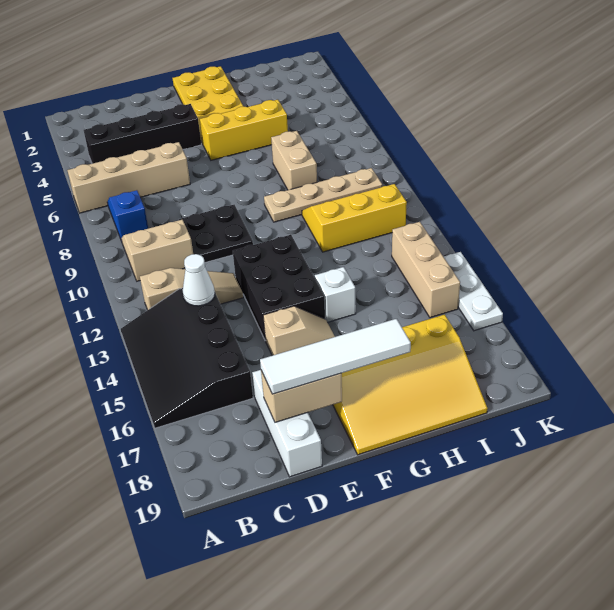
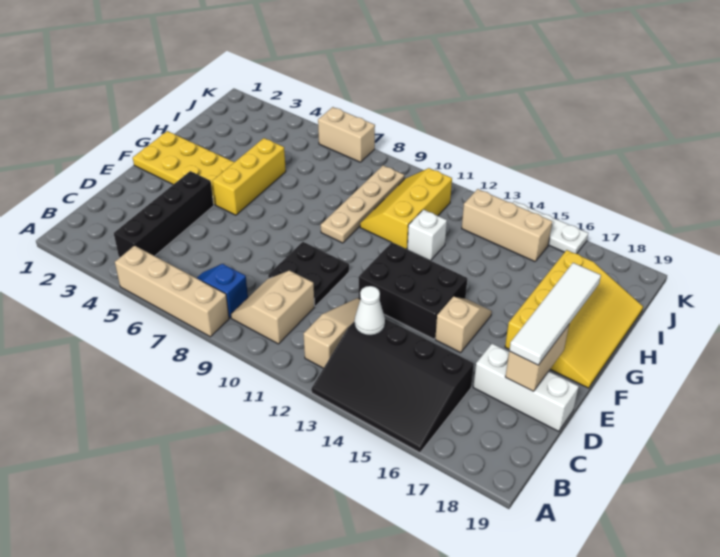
tan brick A6:D6 level 1 -> tan brick A5:A8 level 1
white brick G14 level 1 -> white brick H12 level 1
tan brick H7:H8 level 1 -> tan brick K6:K7 level 1

